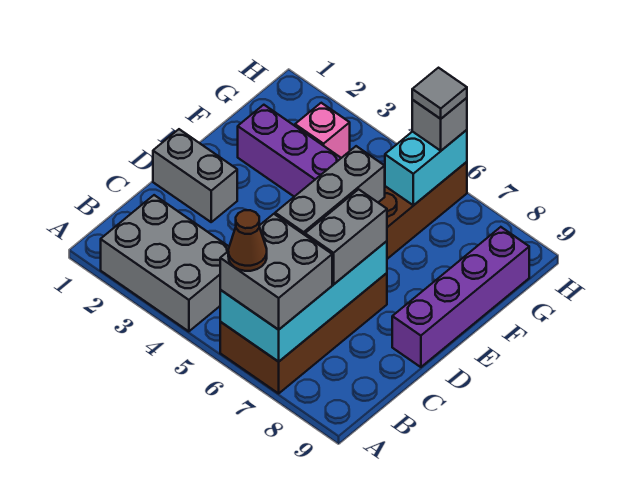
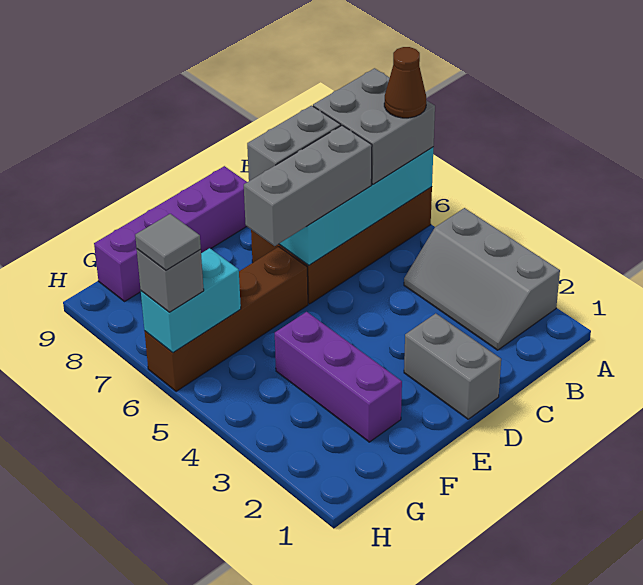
grey brick A2:B4 level 1 -> grey slope A2:B4 level 1 top A
pink brick G3 level 1 -> none

